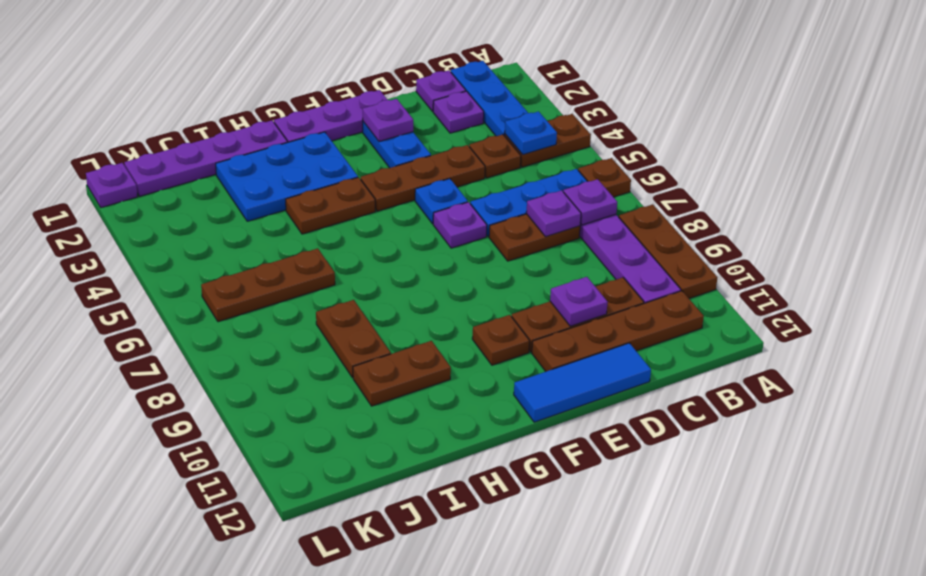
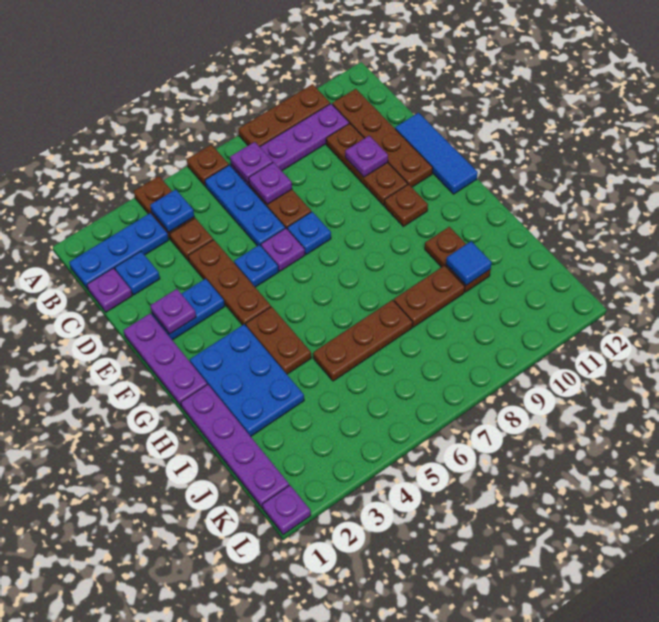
purple plate C2 level 1 -> blue plate C2 level 1
none -> blue plate E7 level 1
brown plate I6:K6 level 1 -> brown plate I5:I7 level 1
none -> blue tile I10 level 2

